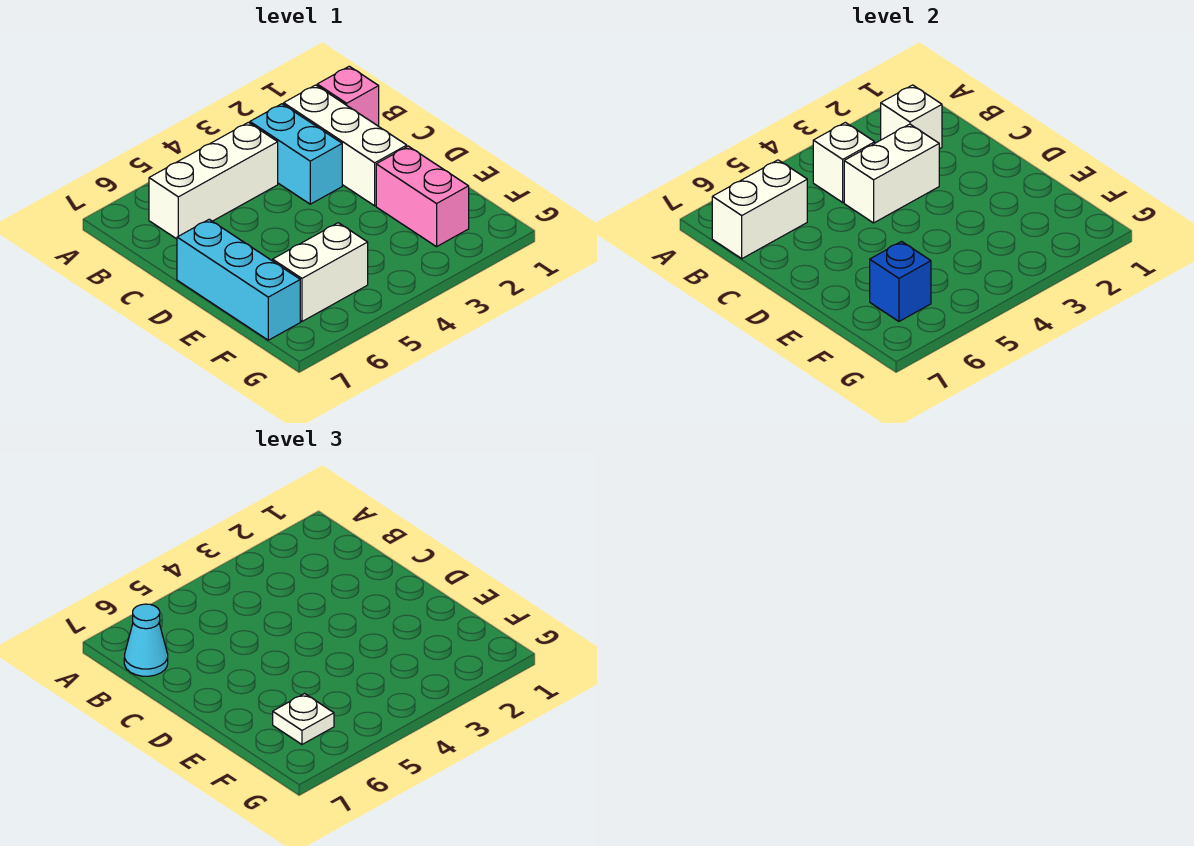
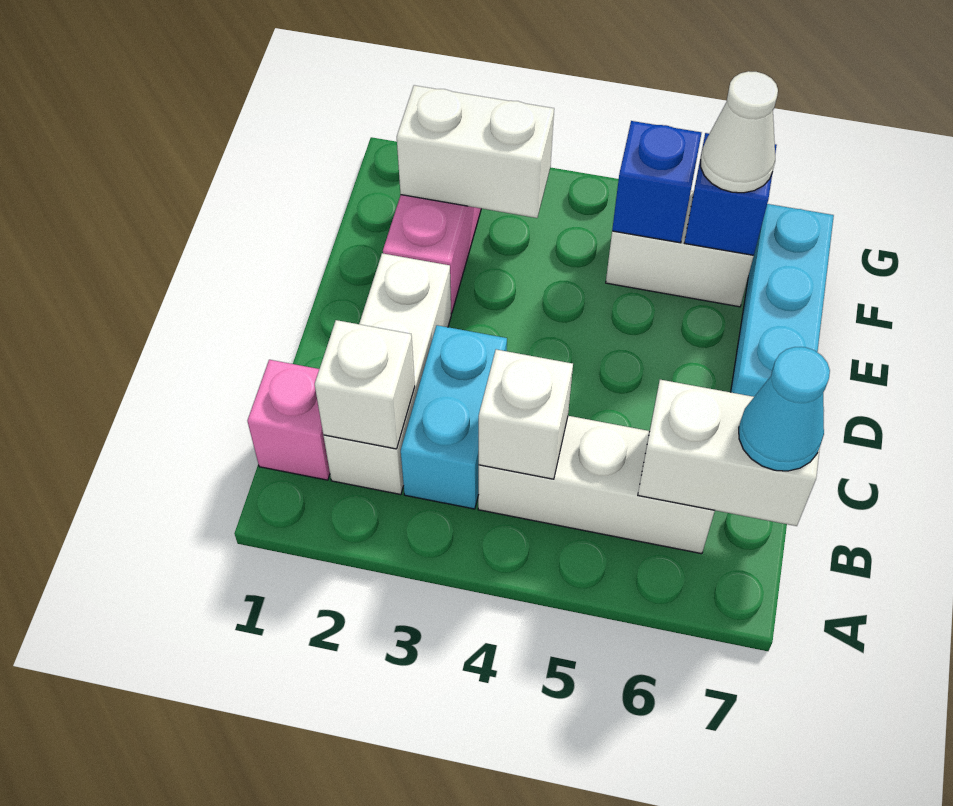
white brick C3:C4 level 2 -> white brick F2:F3 level 2
none -> blue brick F5 level 2
white plate F6 level 3 -> white cone F6 level 3

